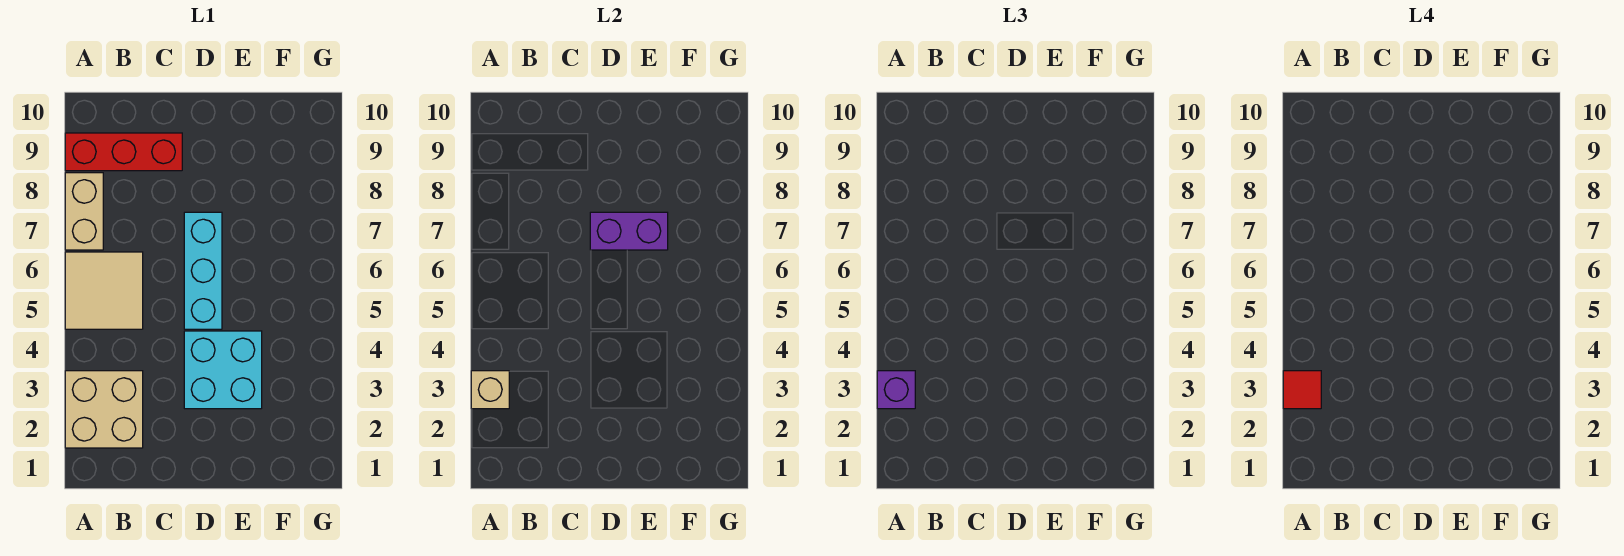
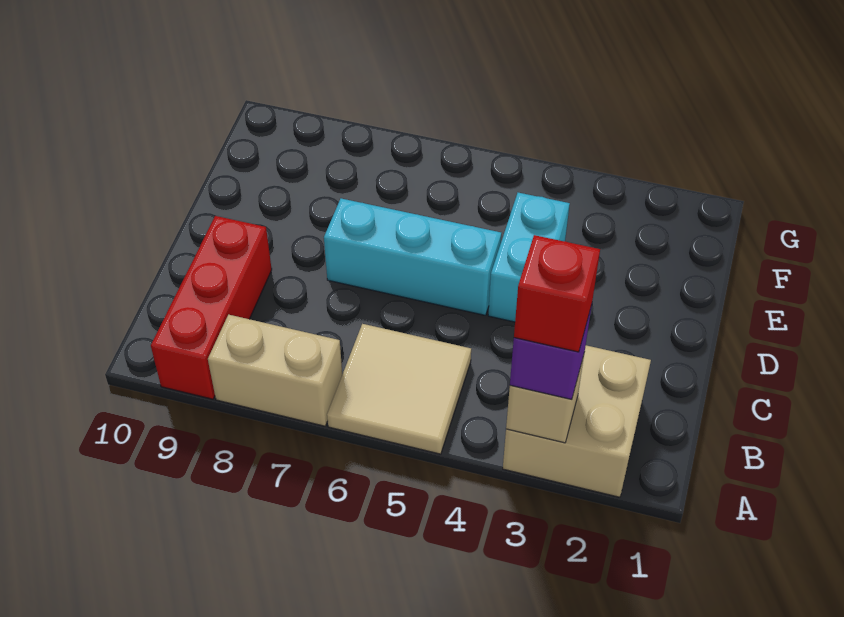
red tile A3 level 4 -> red brick A3 level 4
cyan brick D3:E4 level 1 -> cyan brick D4:E4 level 1
purple brick D7:E7 level 2 -> none

